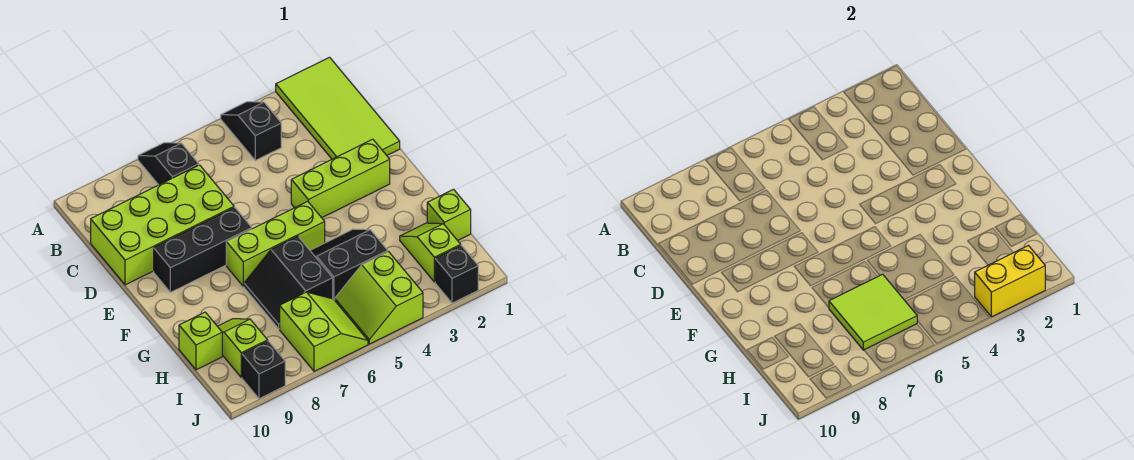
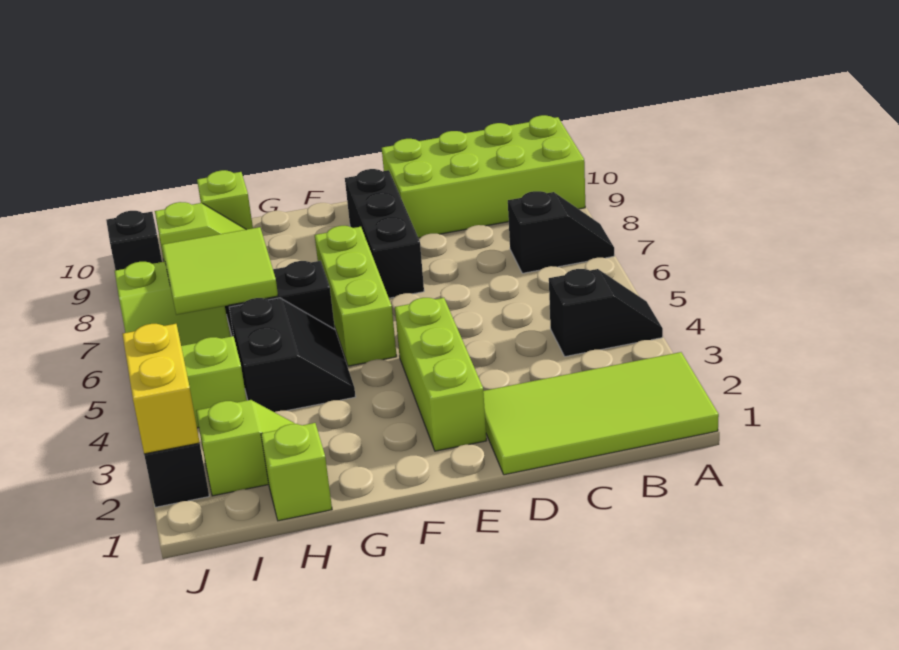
lime brick C7:D10 level 1 -> lime brick A9:D10 level 1

